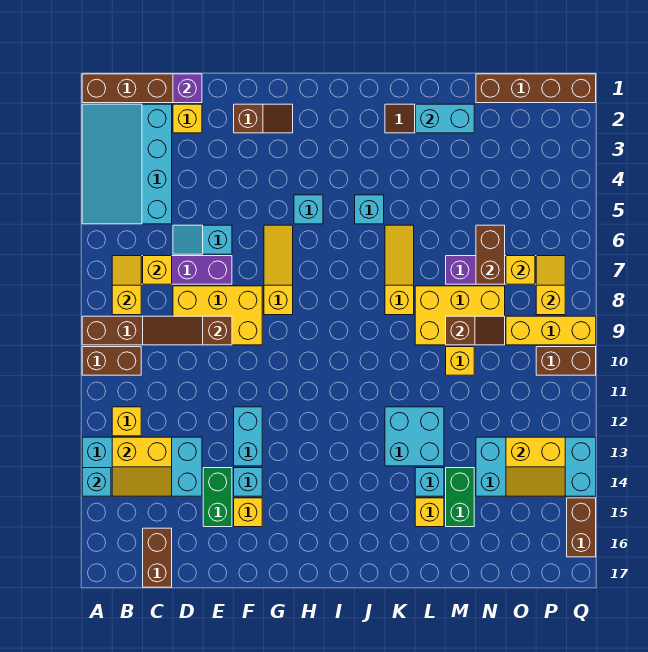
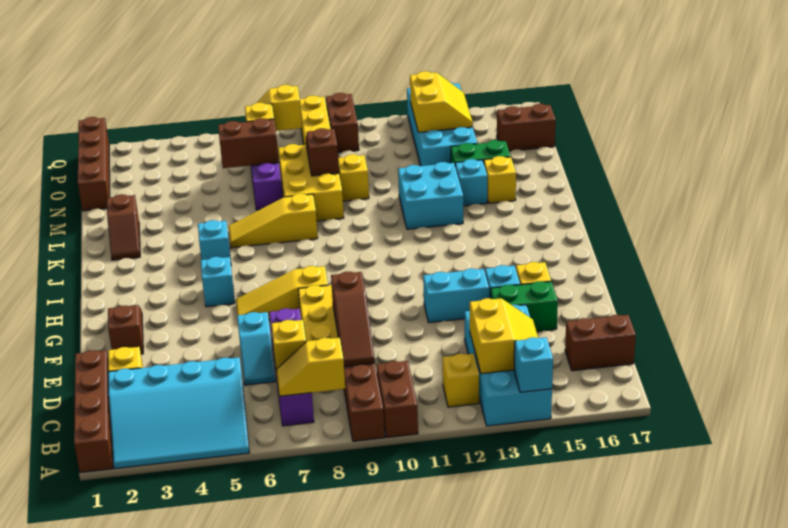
purple brick D1 level 2 -> none
cyan brick L2:M2 level 2 -> none
brown brick Q15:Q16 level 1 -> brown brick O16:O17 level 1

